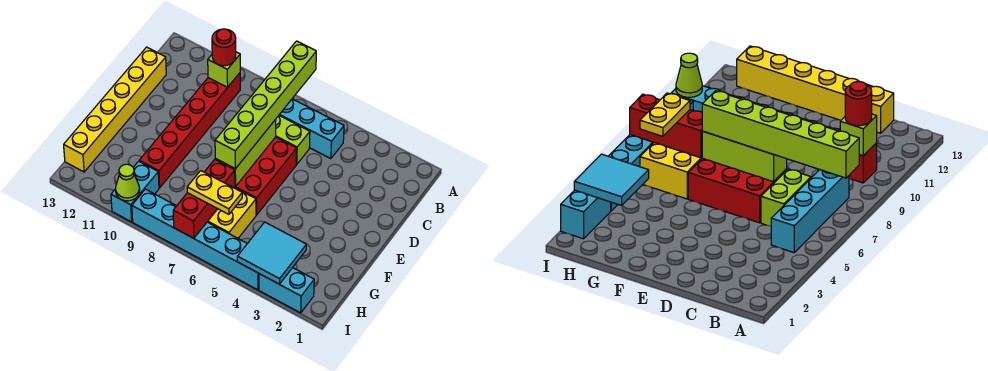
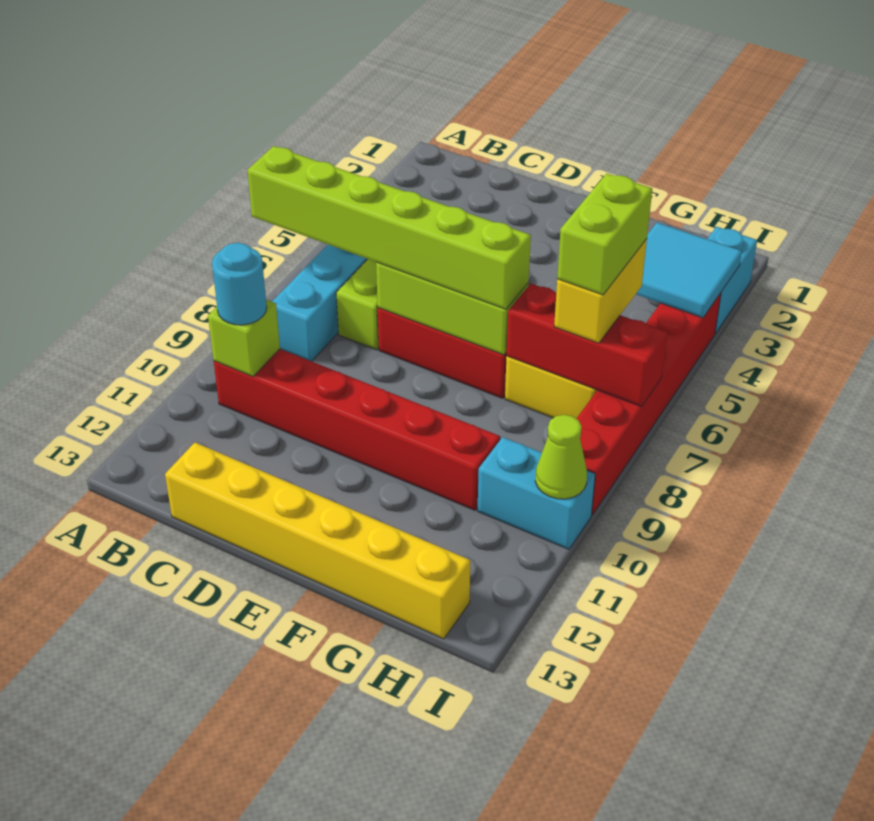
red round brick B10 level 3 -> cyan round brick B10 level 3
yellow plate H6:H7 level 3 -> yellow brick H6:H7 level 3
none -> lime brick H6:H7 level 4
cyan brick I4:I9 level 1 -> red brick I4:I9 level 1

